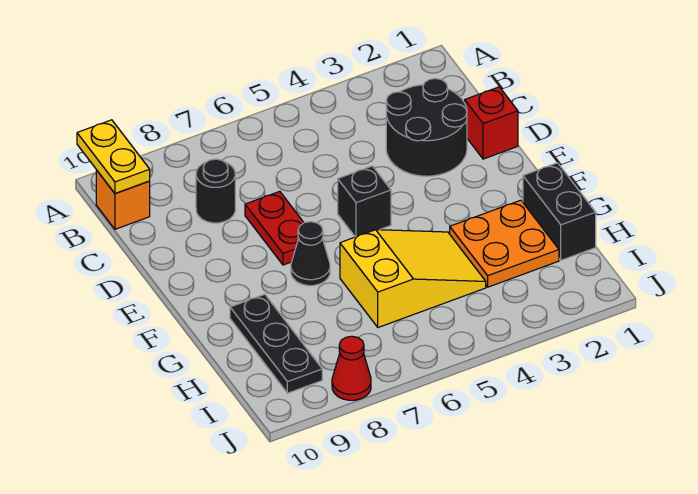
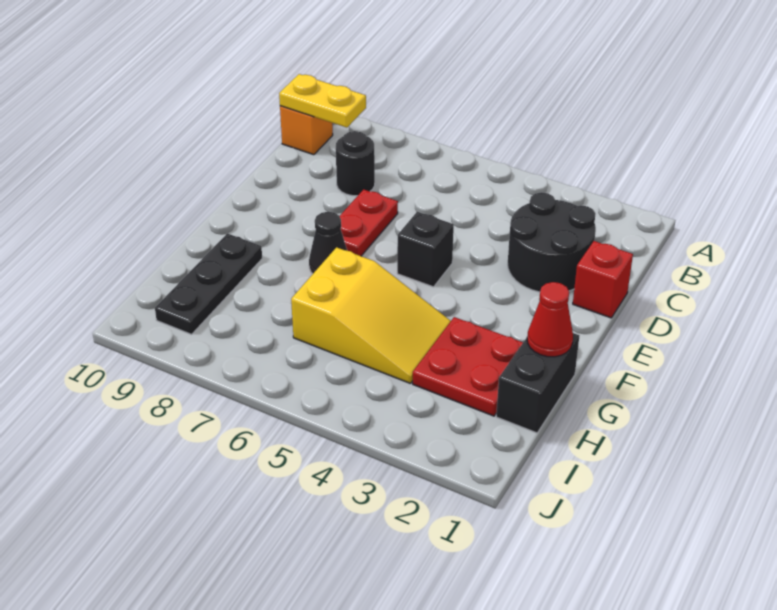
yellow plate A10:B10 level 2 -> yellow plate B9:B10 level 2
orange plate G2:H3 level 1 -> red plate G2:H3 level 1
red cone J8 level 1 -> red cone G1 level 2

